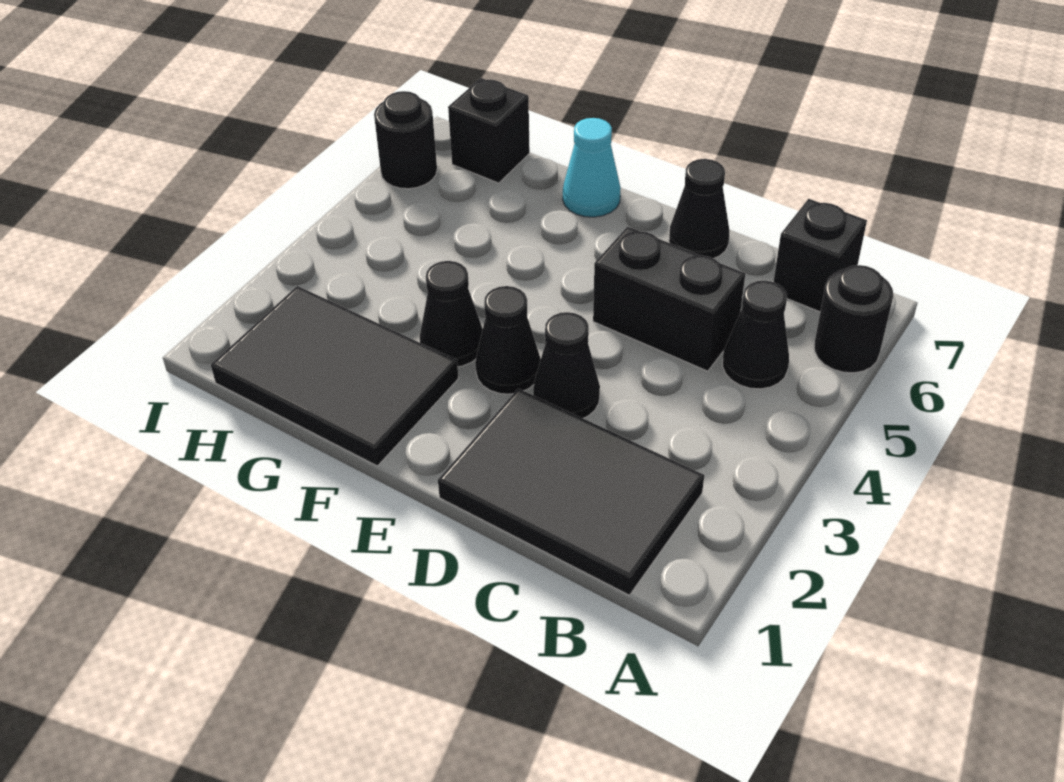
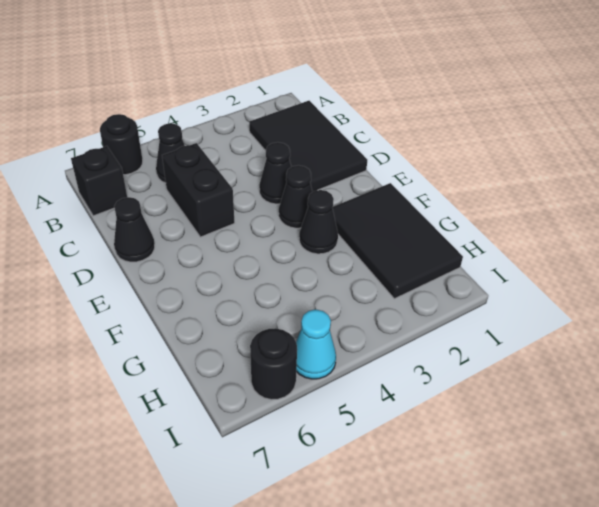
cyan cone F7 level 1 -> cyan cone I5 level 1
black brick H7 level 1 -> none

